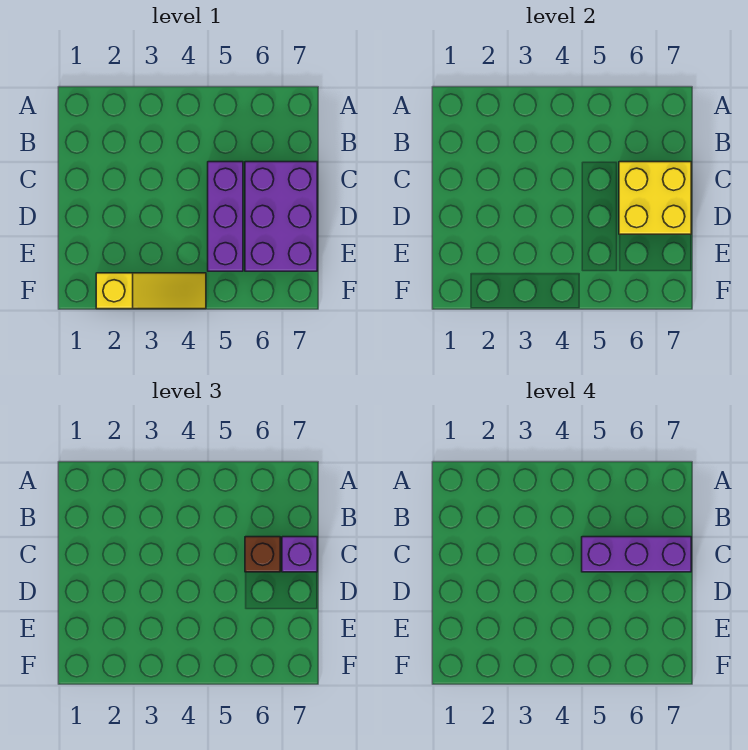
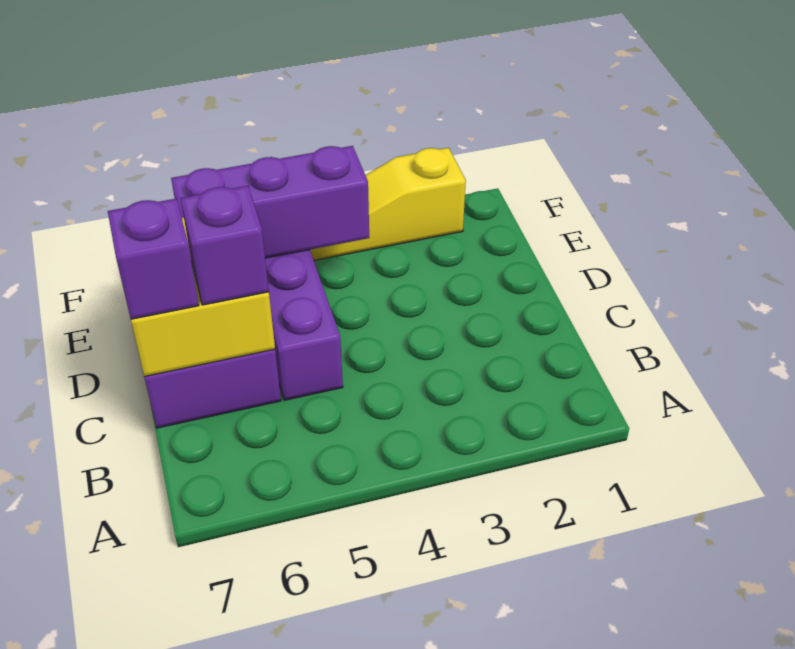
purple brick C5:C7 level 4 -> purple brick E4:E6 level 2
brown brick C6 level 3 -> purple brick C6 level 3

